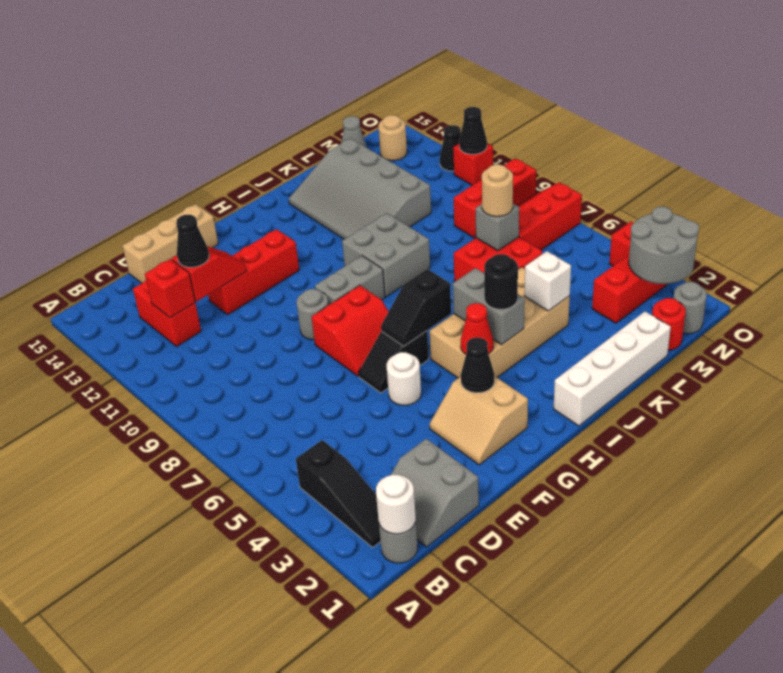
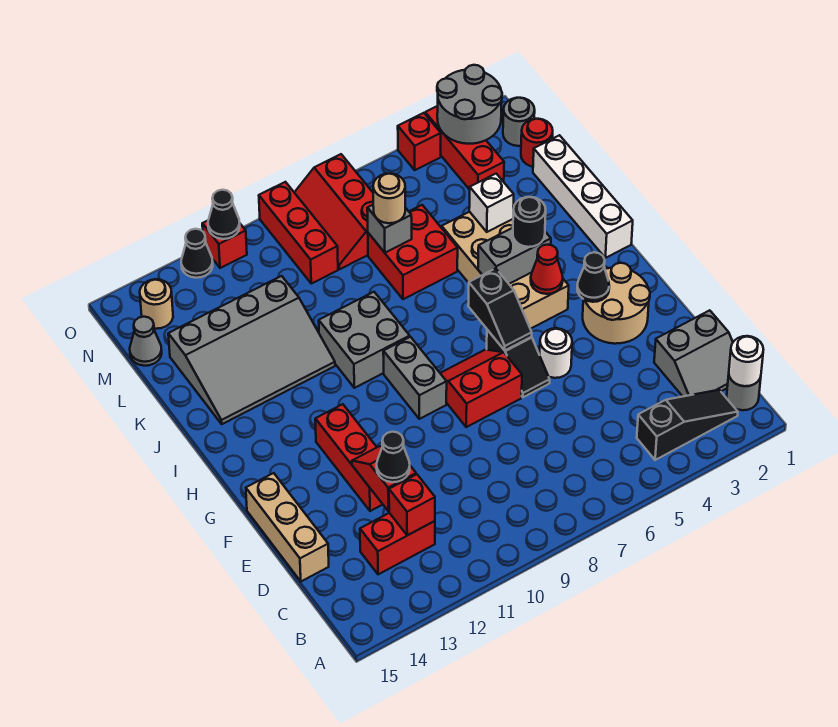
tan slope F2:G3 level 1 top G -> tan round brick F2:G3 level 1
red slope F7:G8 level 1 top 8 -> red slope F7:G8 level 1 top F
grey round brick F9 level 1 -> none

